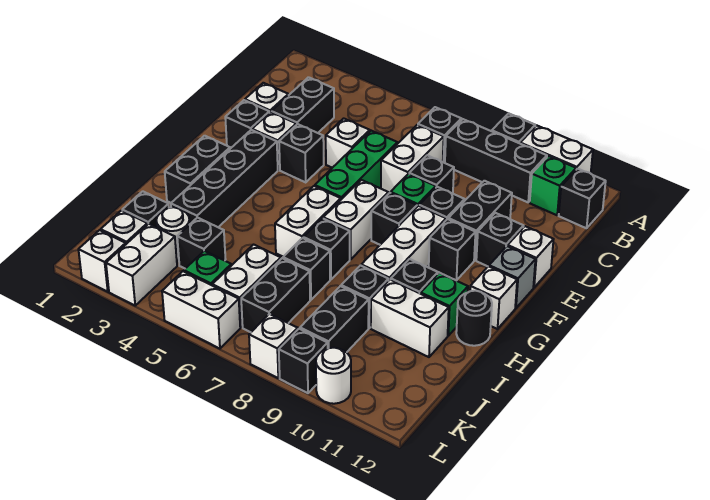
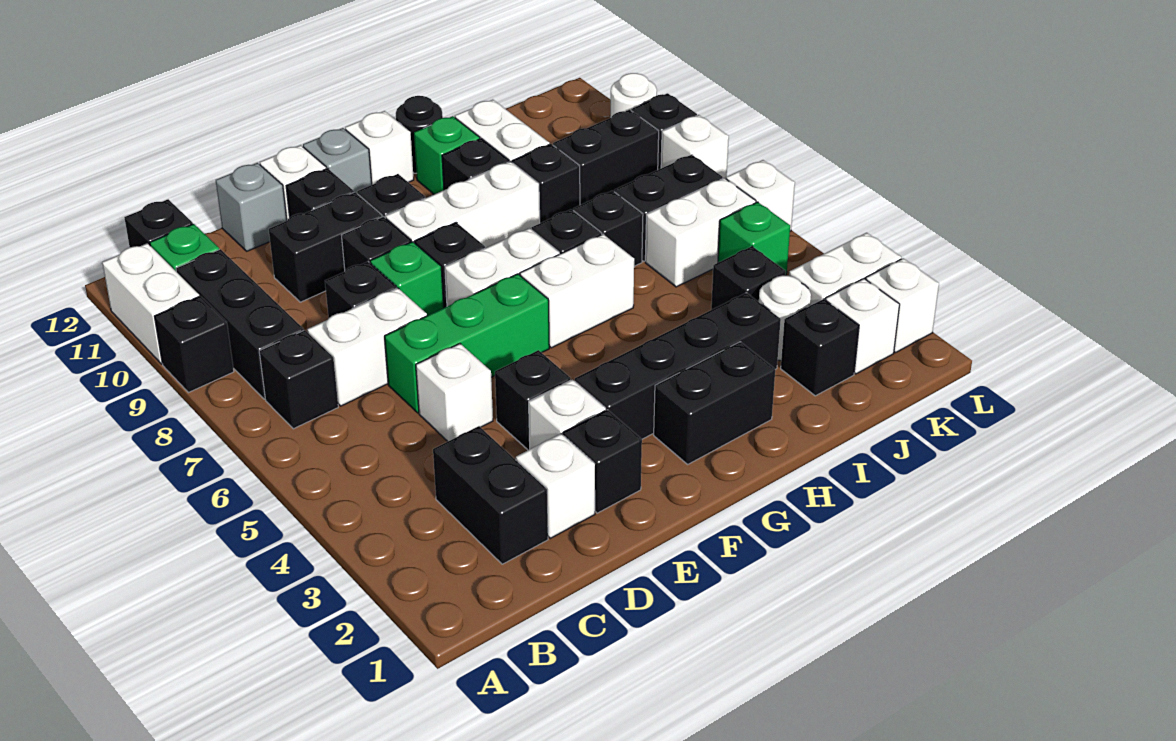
black brick C3:D3 level 1 -> black brick C2:C3 level 1
none -> grey brick D12 level 1
white brick L5:L6 level 1 -> white brick L6 level 1

